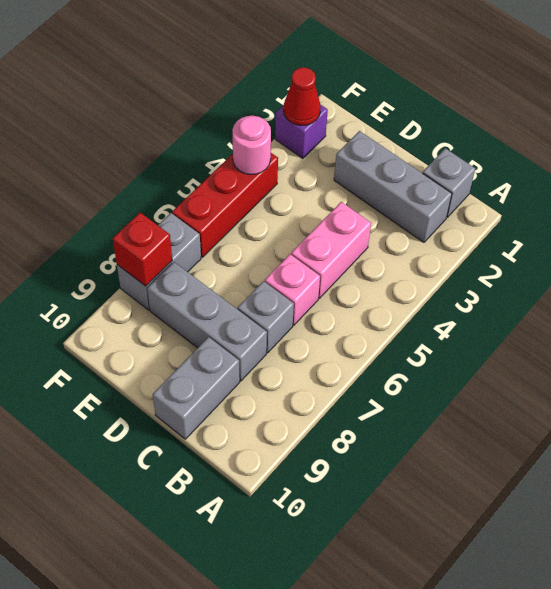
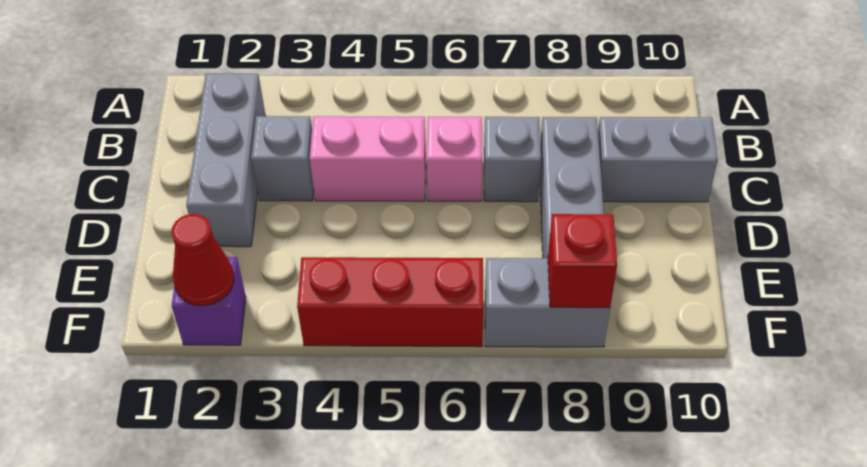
grey brick B1 level 1 -> grey brick C3 level 1
pink round brick F4 level 2 -> none

